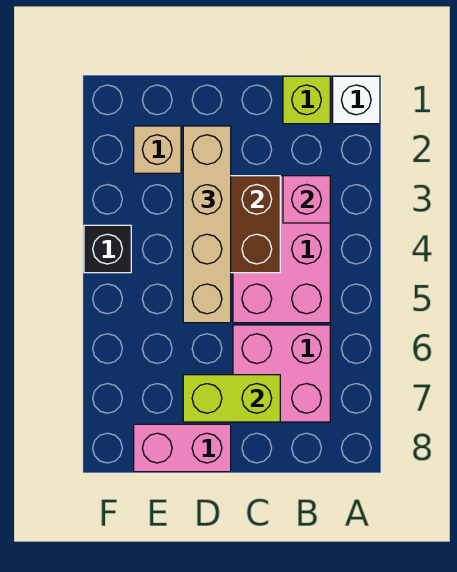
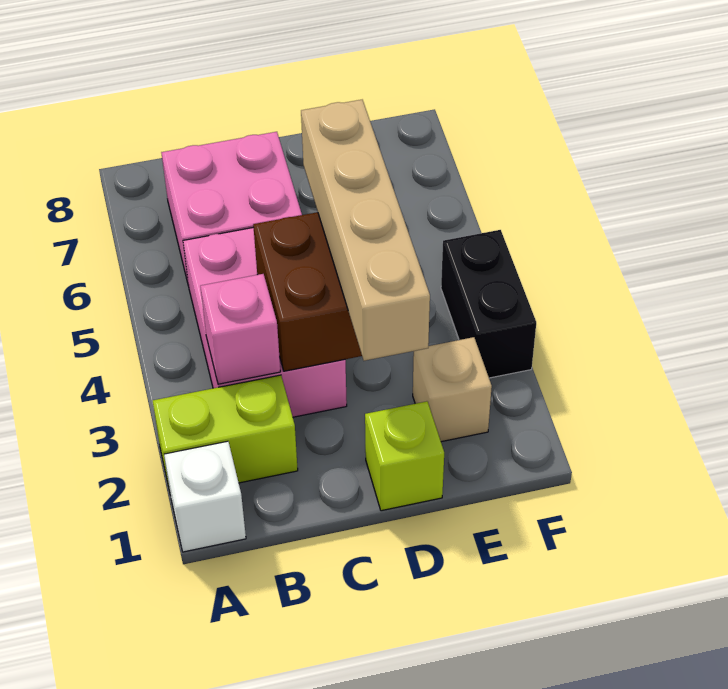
lime brick B1 level 1 -> lime brick D1 level 1
lime brick C7:D7 level 2 -> lime brick A2:B2 level 1
pink brick D8:E8 level 1 -> none
black brick F4 level 1 -> black brick F3:F4 level 1

